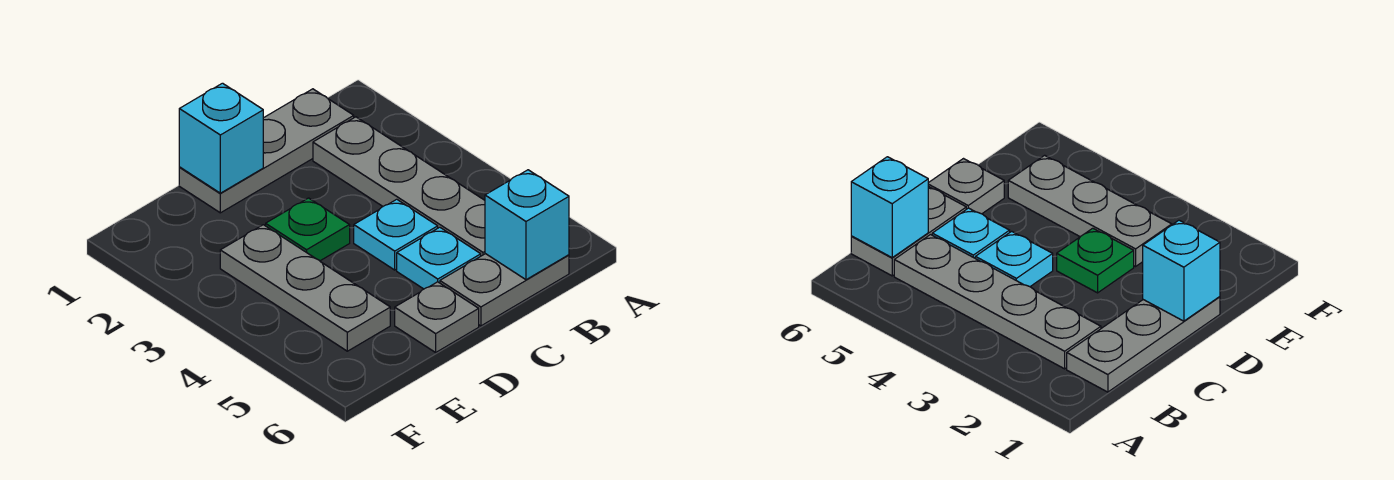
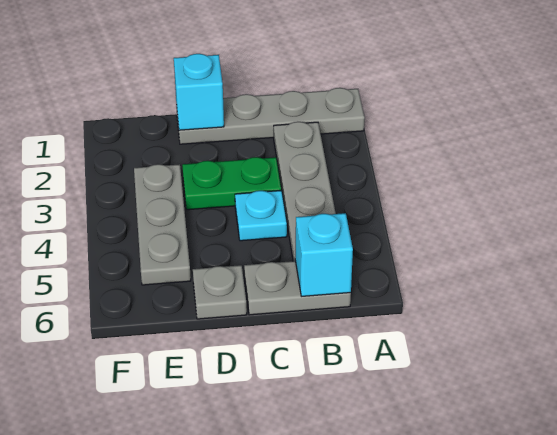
grey plate B1:D1 level 1 -> grey plate A1:D1 level 1
cyan plate C5 level 1 -> none
green plate D3 level 1 -> green plate C3:D3 level 1

